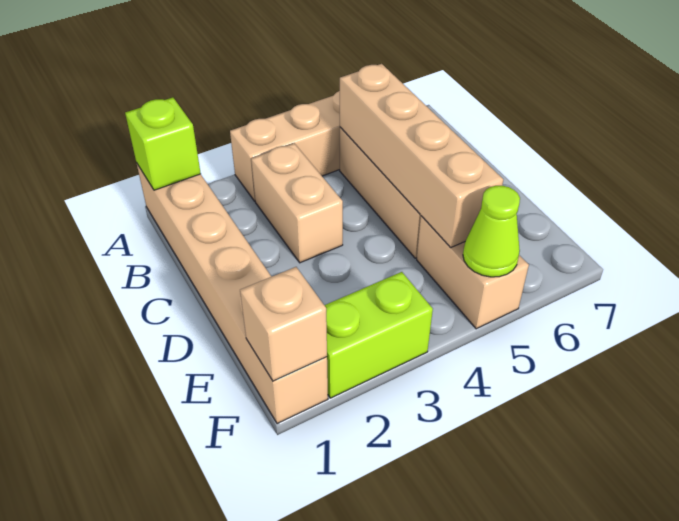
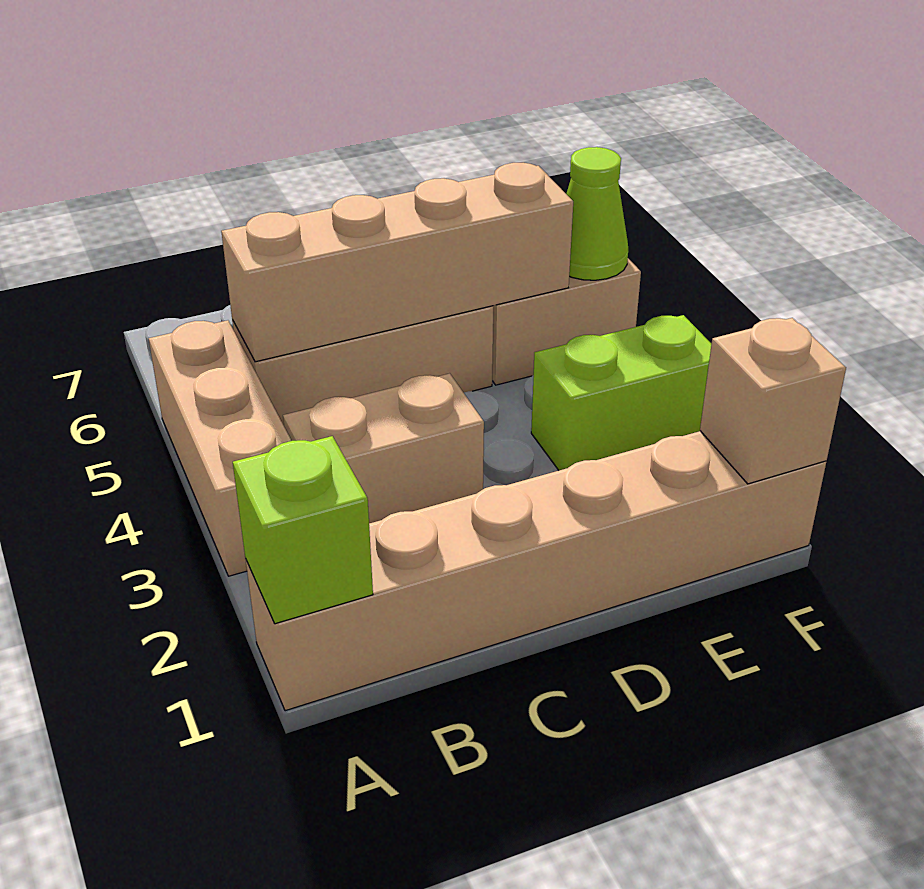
lime brick F2:F3 level 1 -> lime brick E3:F3 level 1

